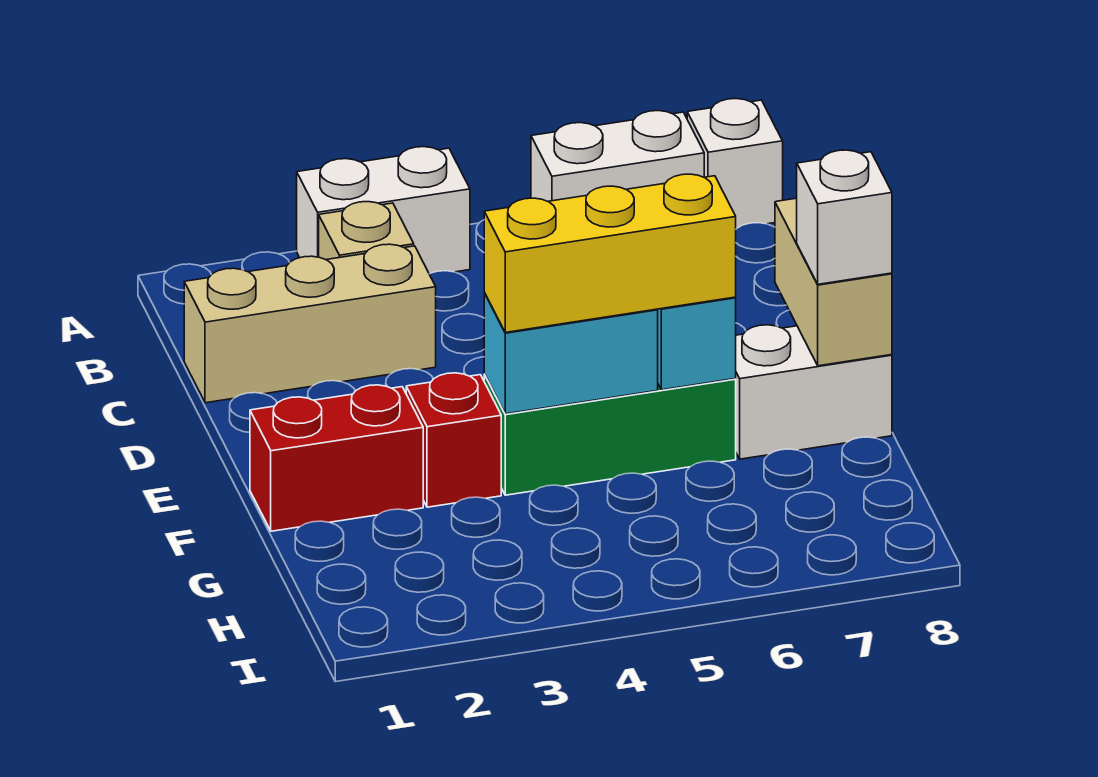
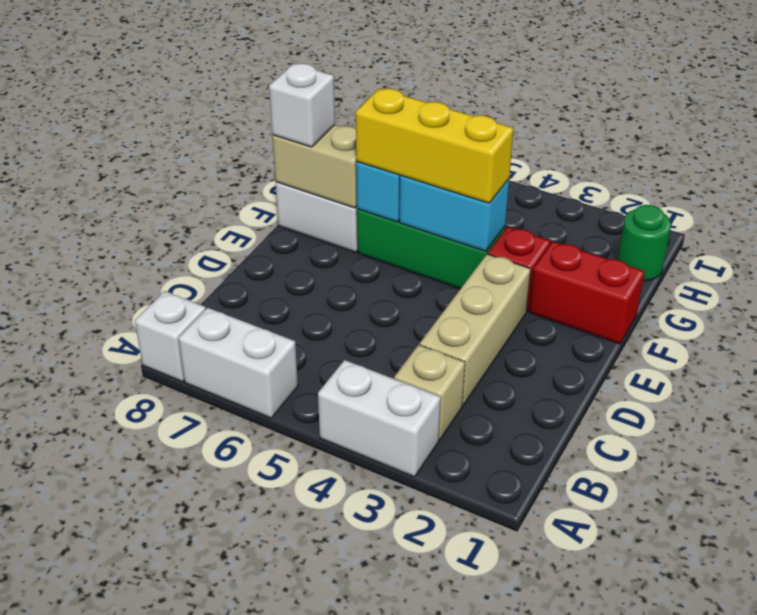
tan brick C1:C3 level 1 -> tan brick C3:E3 level 1
tan brick E8:F8 level 2 -> tan brick F7:F8 level 2
none -> green round brick H1 level 1

